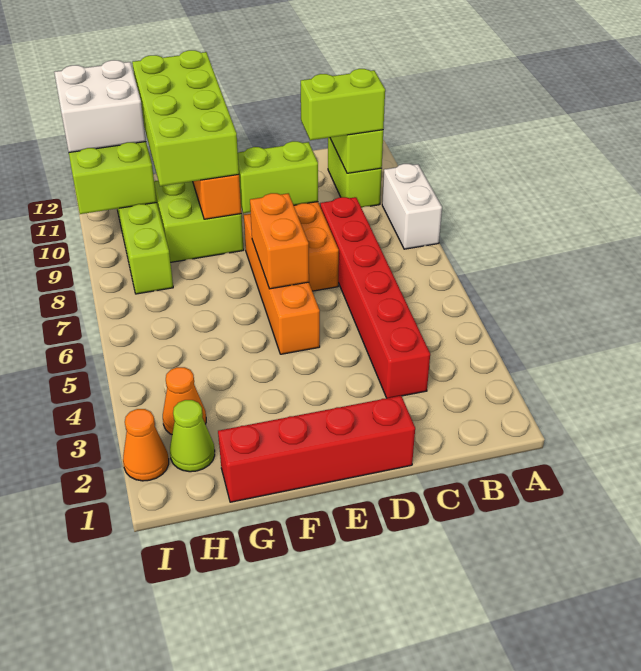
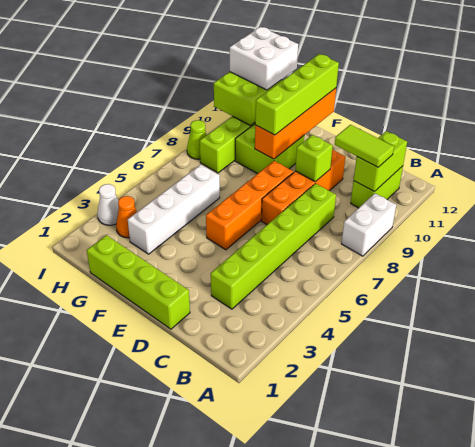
lime brick B10:C10 level 3 -> lime tile B10:C10 level 3
red brick C3:C8 level 1 -> lime brick C3:C8 level 1
red brick D1:G1 level 1 -> lime brick D1:G1 level 1
lime brick D9:E9 level 2 -> lime brick D9 level 2
orange brick E6:E7 level 2 -> none
lime brick F9:G12 level 3 -> lime brick F9:F12 level 3
none -> white brick G3:G6 level 1
lime cone H2 level 1 -> lime cone I8 level 1
orange cone I2 level 1 -> none
none -> white cone I3 level 1

